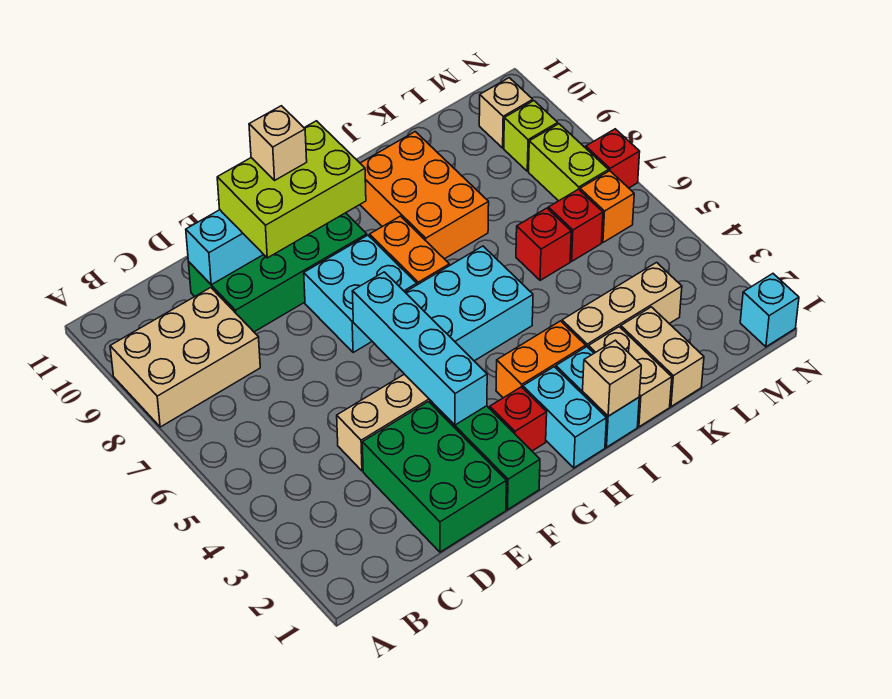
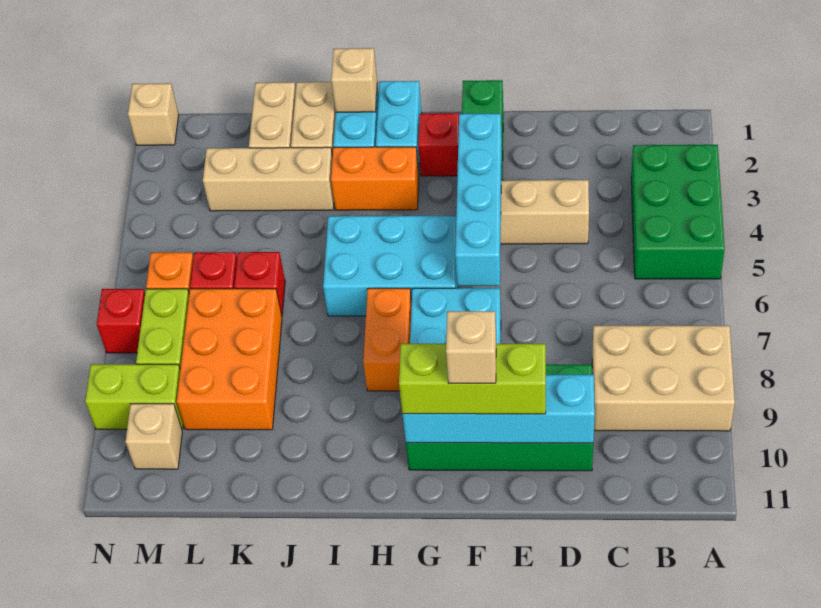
green brick D1:E3 level 1 -> green brick A3:B5 level 1
lime brick E9:G10 level 3 -> lime brick E10:G10 level 3
orange brick I8:J10 level 1 -> orange brick K7:L9 level 1
lime brick M9 level 1 -> lime brick M9:N9 level 1
cyan brick N1 level 1 -> tan brick N1 level 1

